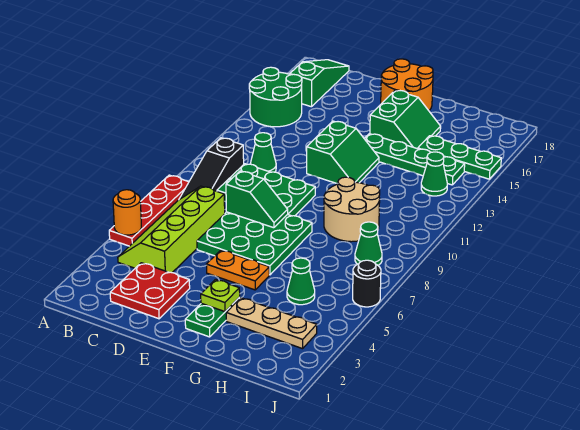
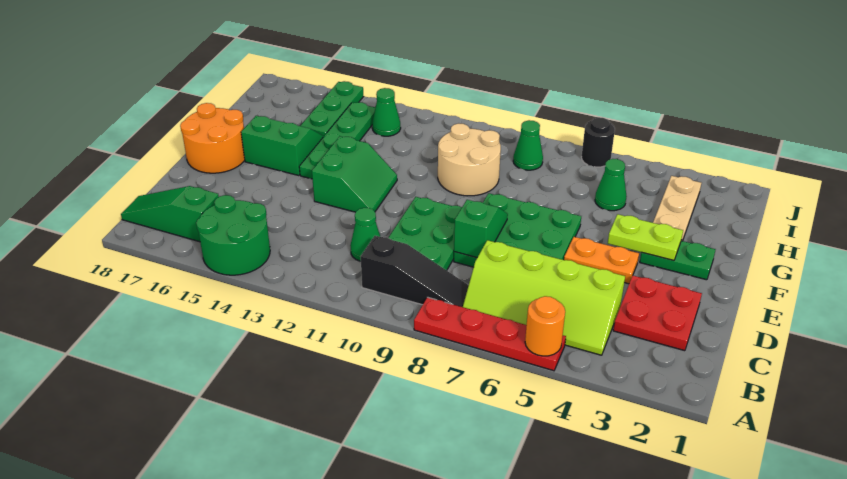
orange plate E5:F5 level 1 -> orange plate E4:E5 level 1
green slope E12:F13 level 1 top E -> green slope E12:F13 level 1 top 13
lime plate F3 level 2 -> lime plate F3:F4 level 2

